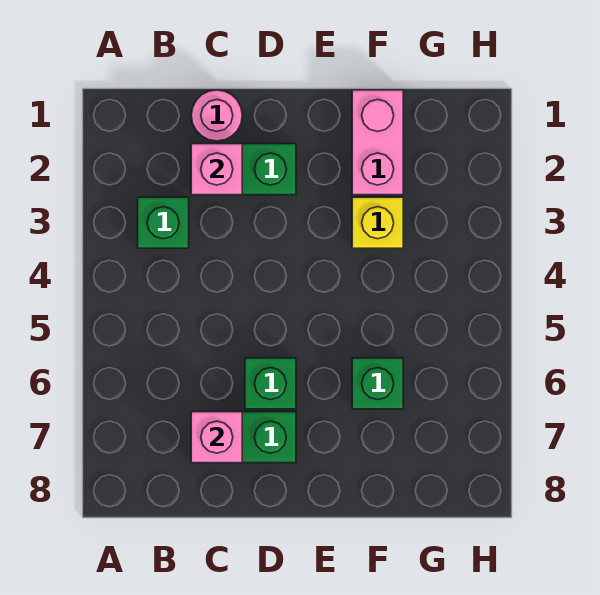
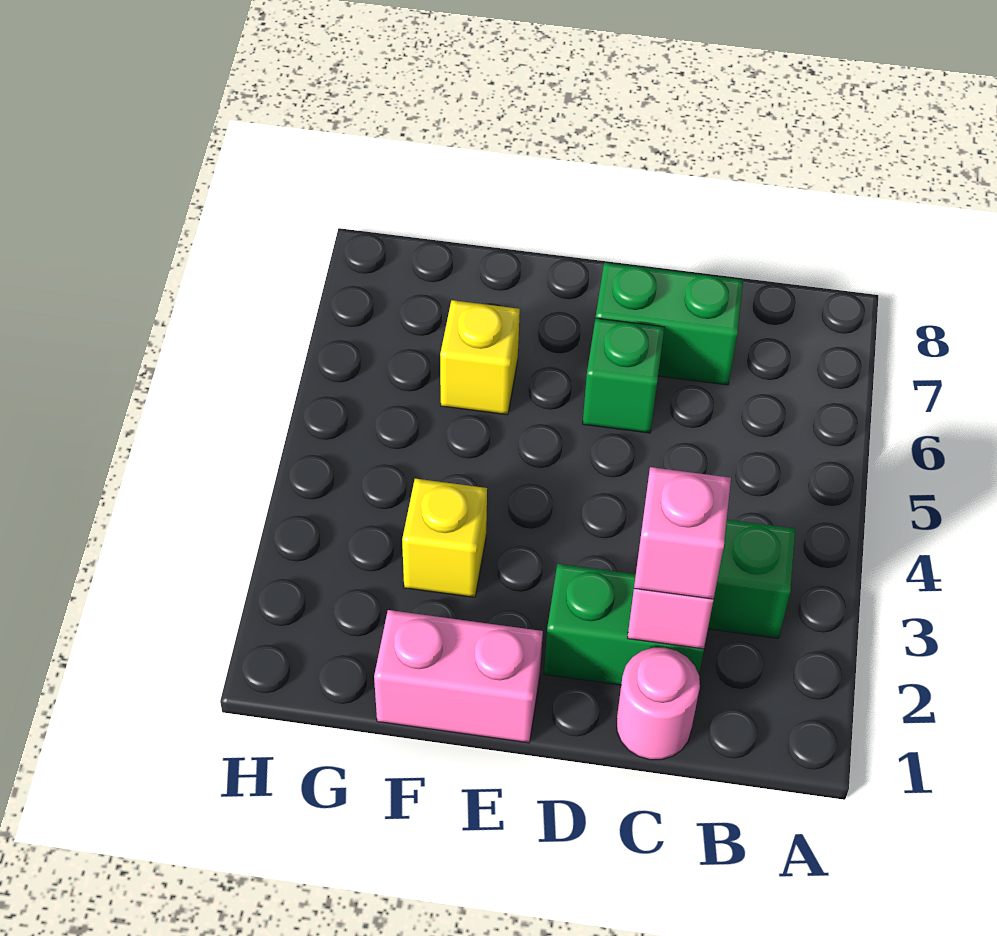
pink brick C7 level 2 -> pink brick C2 level 3
pink brick F1:F2 level 1 -> pink brick E1:F1 level 1
green brick F6 level 1 -> yellow brick F6 level 1

